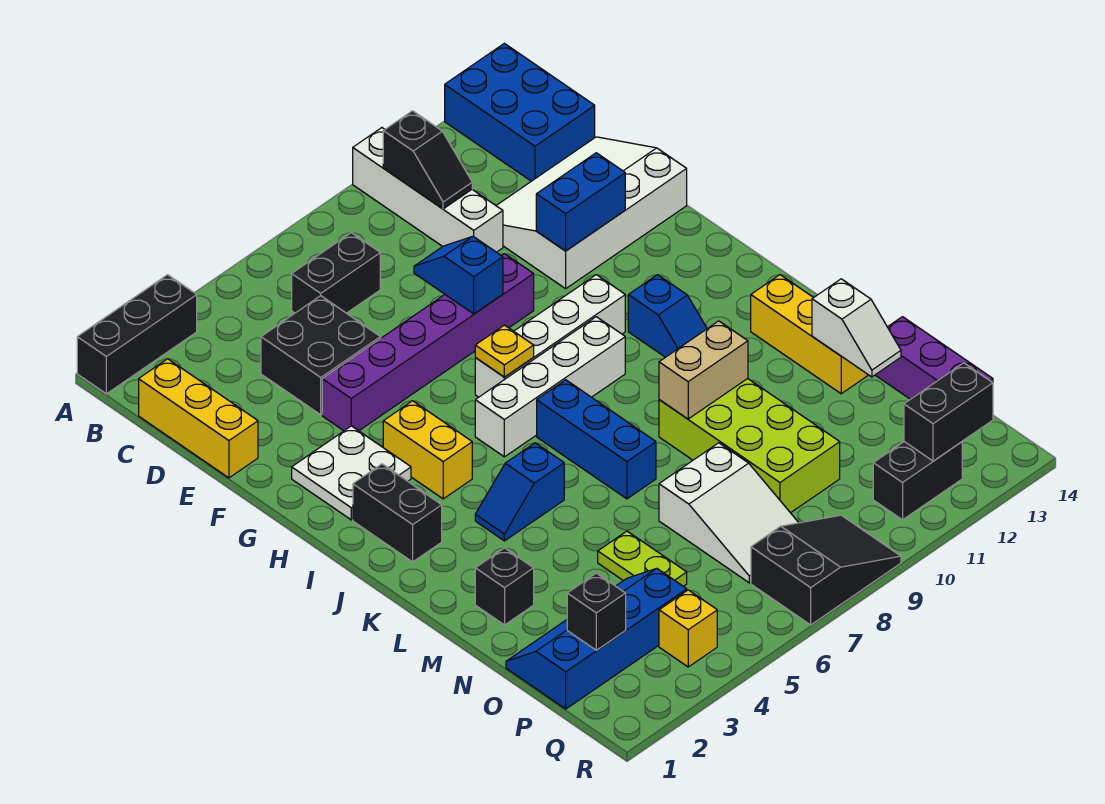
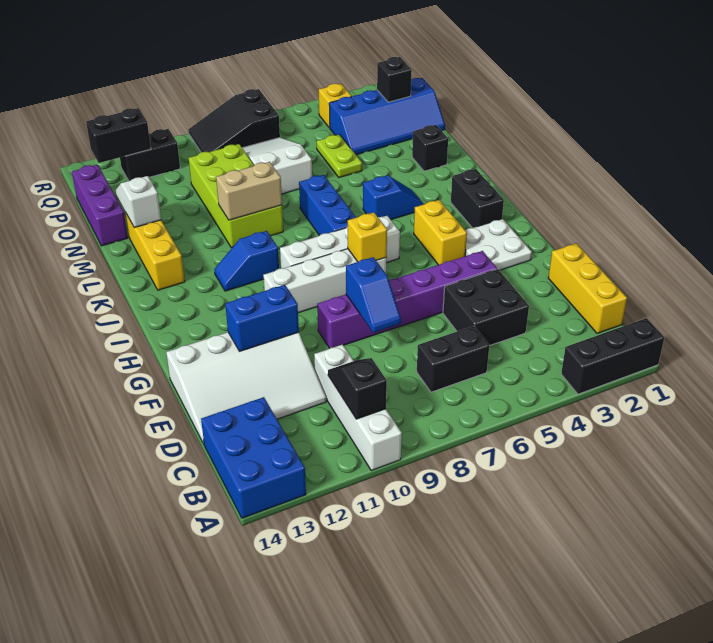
yellow plate H7 level 2 -> yellow brick H7 level 2
blue slope I11:J11 level 1 top I -> blue slope J10:J11 level 1 top 10

